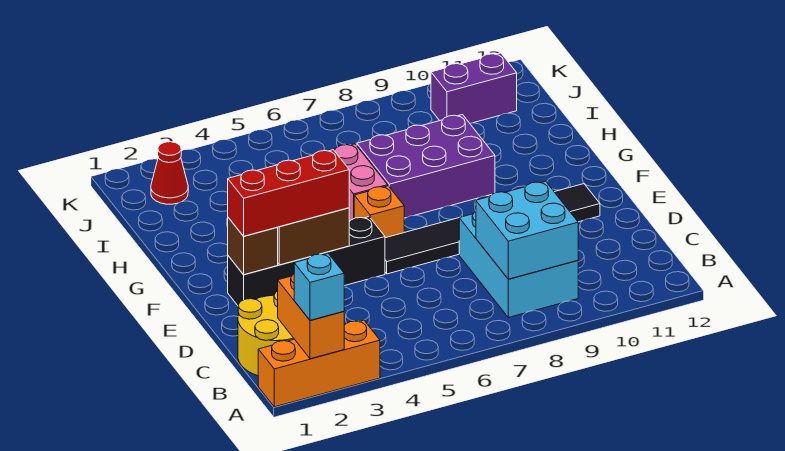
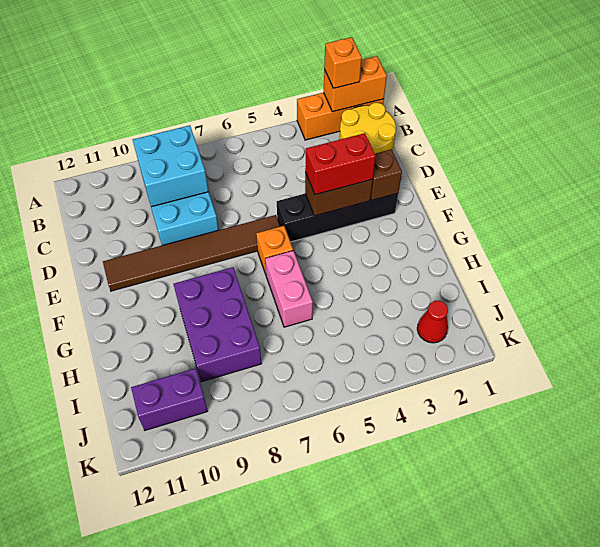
orange brick A2:B2 level 2 -> orange brick A1:A2 level 2
cyan brick A2 level 3 -> orange brick A2 level 3
red brick E2:E4 level 3 -> red brick E3:E4 level 3
black tile E6:E11 level 1 -> brown tile E6:E11 level 1
purple brick G7:H9 level 1 -> purple brick G8:I9 level 1

